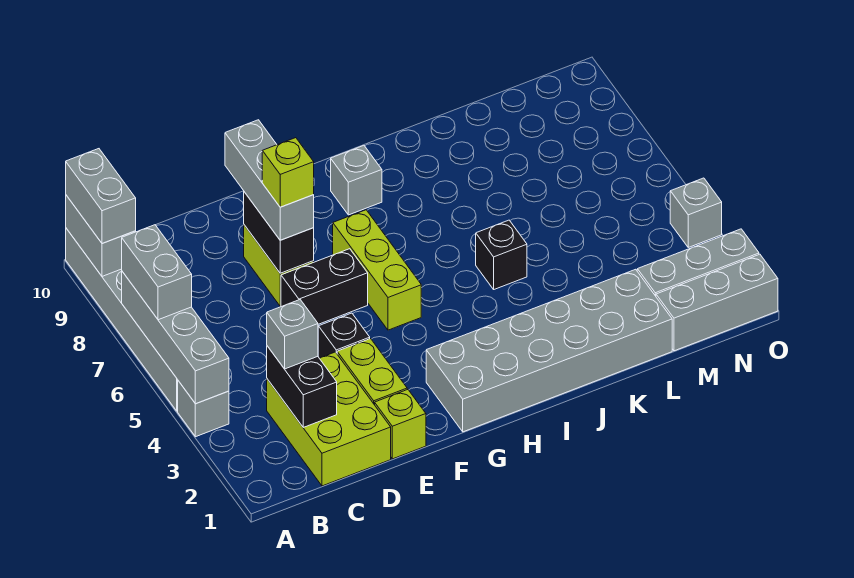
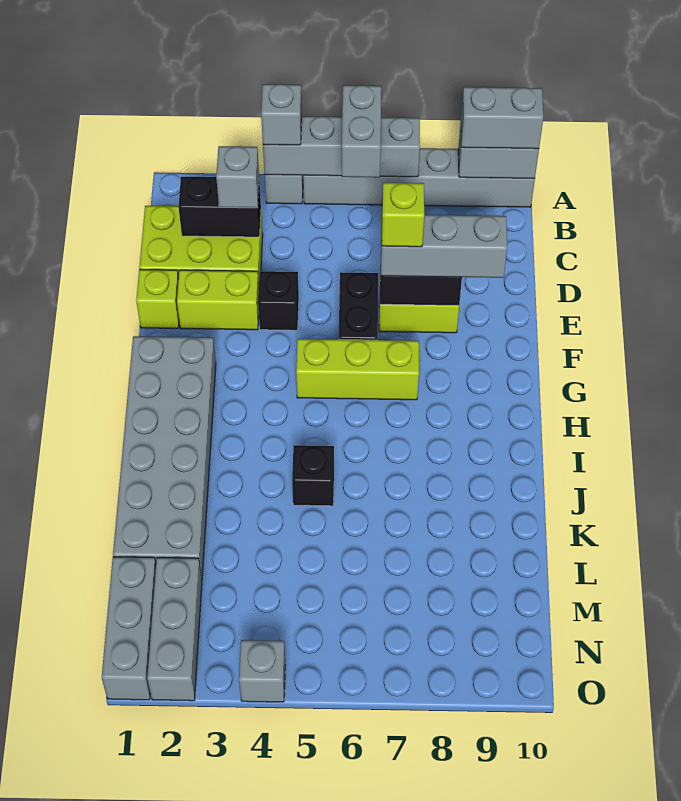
grey brick A6:A7 level 3 -> grey brick A6:B6 level 3
grey brick H9 level 1 -> grey brick A4 level 3

